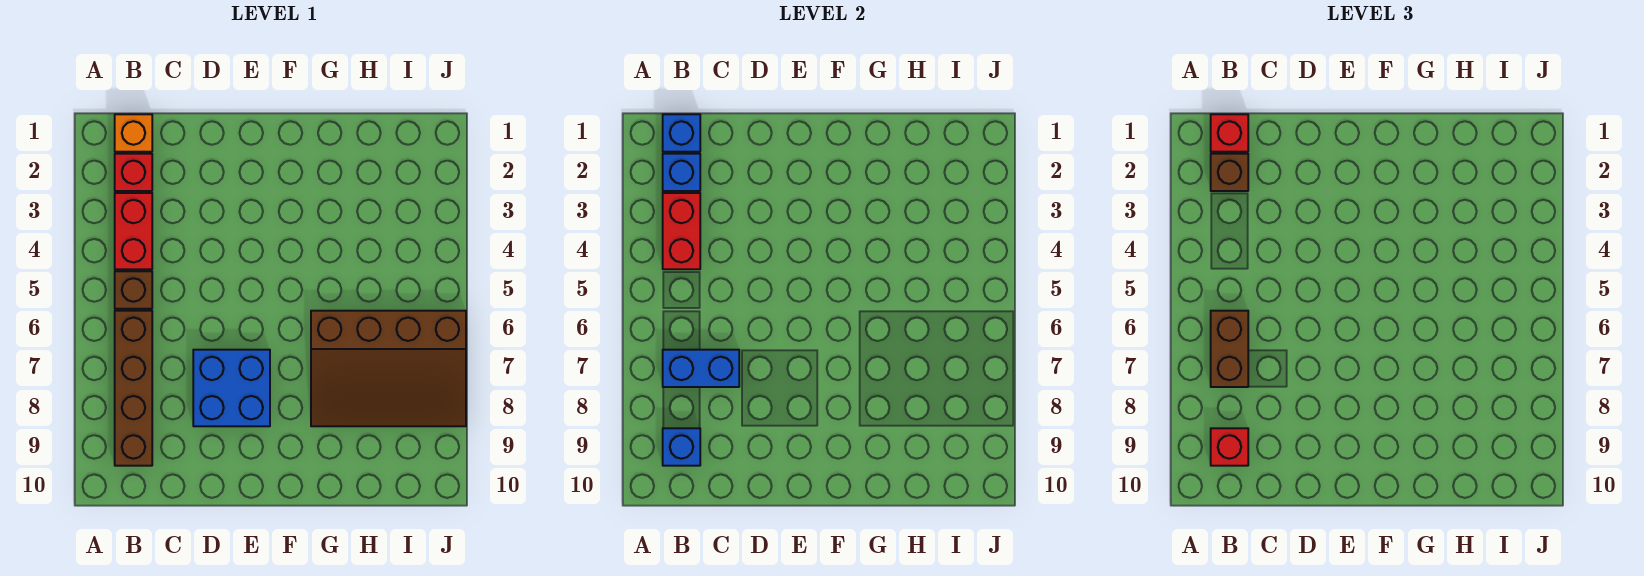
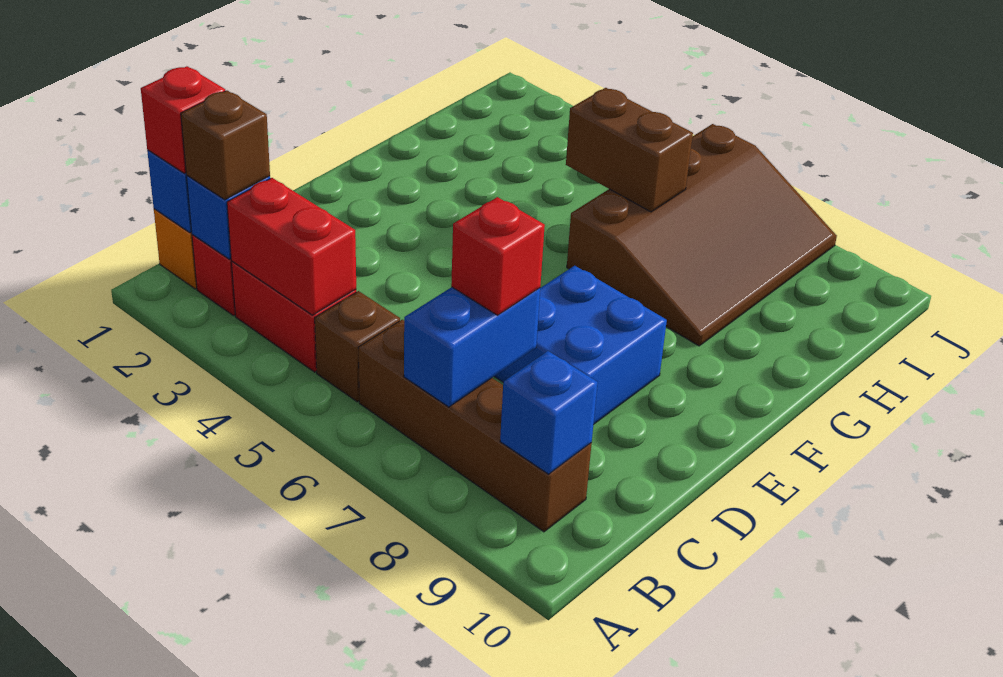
brown brick B6:B7 level 3 -> brown brick H5:H6 level 2
red brick B9 level 3 -> red brick C7 level 3

